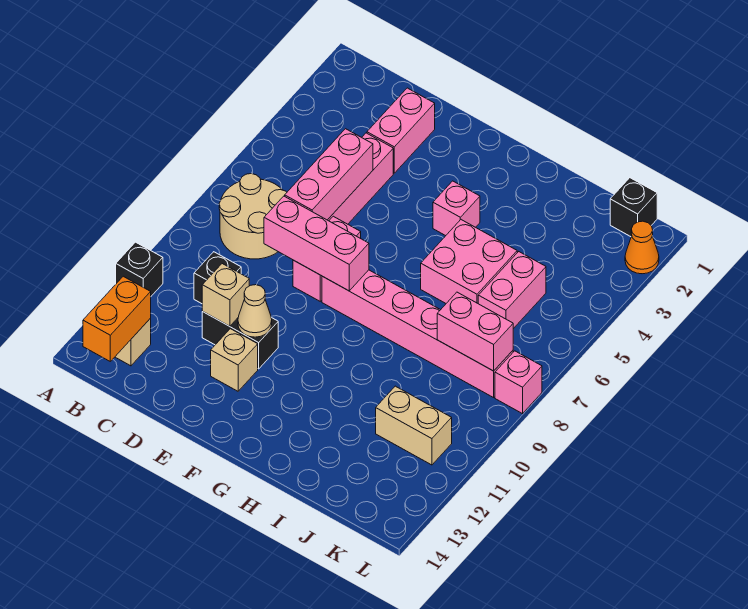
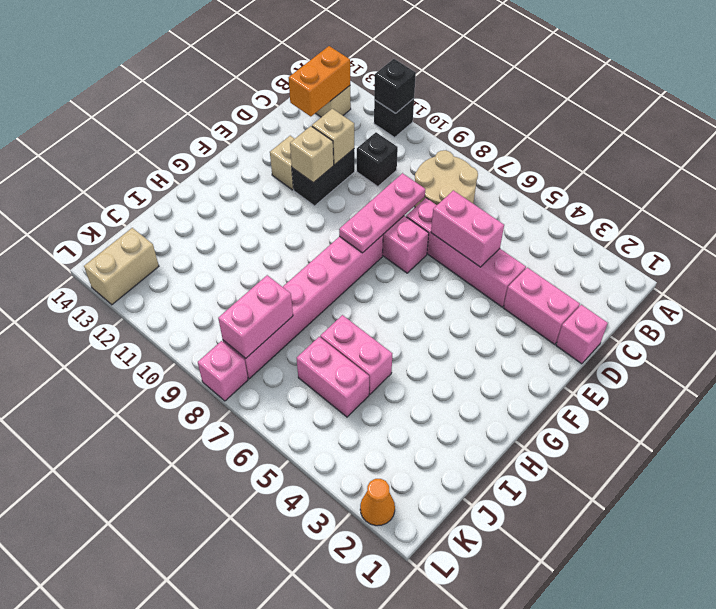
orange brick B13:B14 level 2 -> orange brick B13:C13 level 2
pink brick D5:D7 level 2 -> pink brick D5:D6 level 2
pink brick D8:F8 level 2 -> pink plate D8:F8 level 2
tan cone E11 level 2 -> tan brick E11 level 2
pink brick G4 level 1 -> pink brick D1 level 1
pink brick H5:I6 level 1 -> pink brick I5:I6 level 1
tan brick J11:K11 level 1 -> tan brick K13:L13 level 1
black brick K1 level 1 -> black brick A11 level 2

